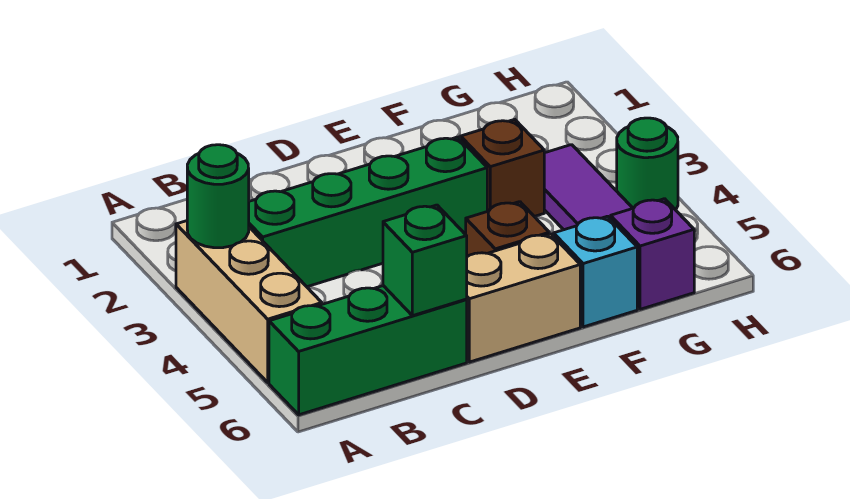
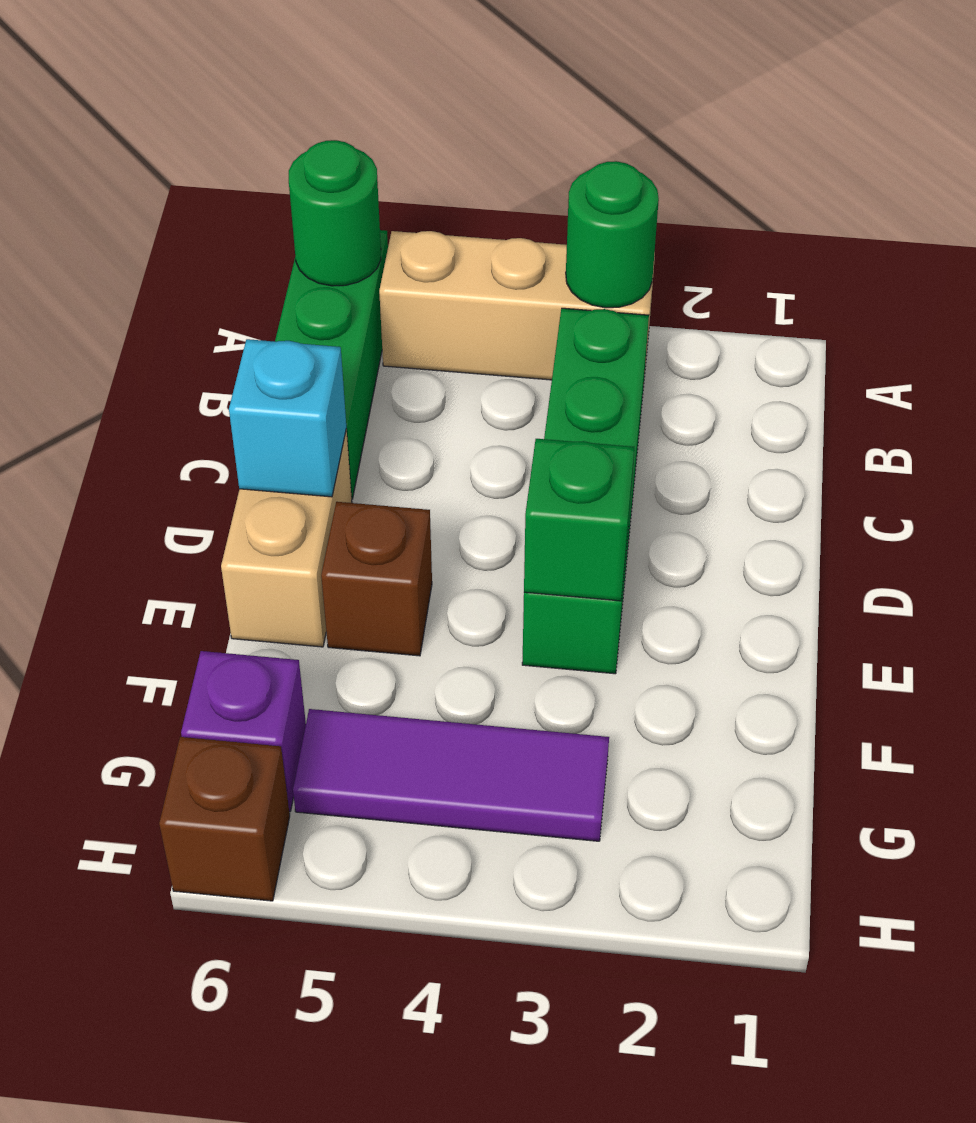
green brick C6 level 2 -> green brick E3 level 2
brown brick F3 level 1 -> brown brick H6 level 1
cyan brick F6 level 1 -> cyan brick D6 level 2
green round brick H4 level 1 -> green round brick A6 level 2

